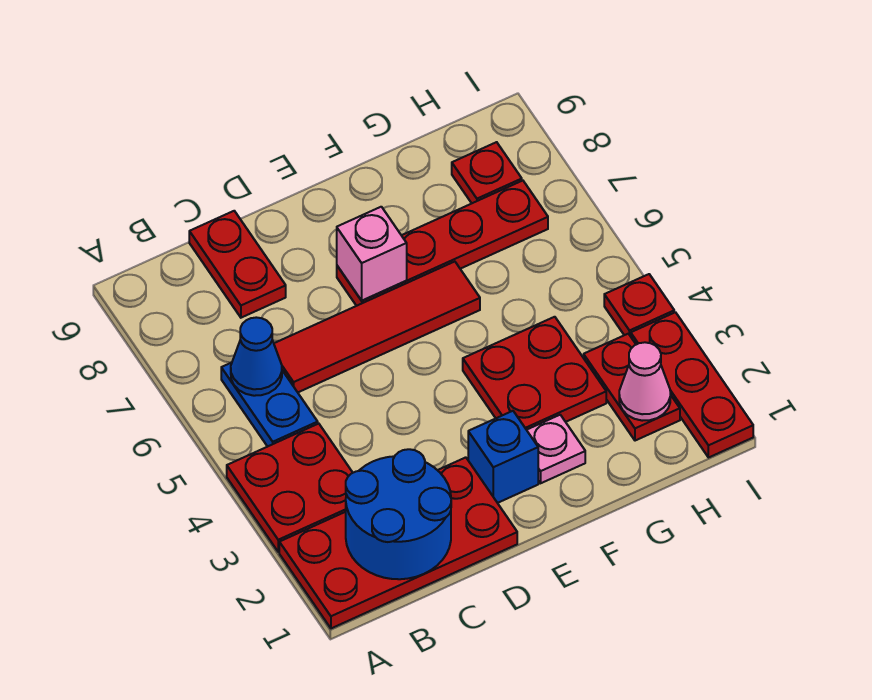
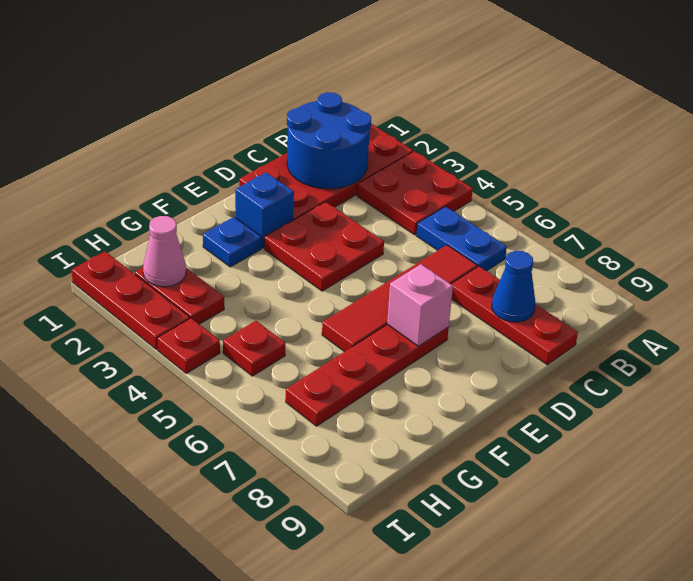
blue cone B6 level 2 -> blue cone C8 level 2
red plate C8:C9 level 1 -> red plate C7:C9 level 1
pink plate F2 level 1 -> blue plate F2 level 1
red plate F3:G4 level 1 -> red plate D3:E4 level 1
red plate H8 level 1 -> red plate H5 level 1

